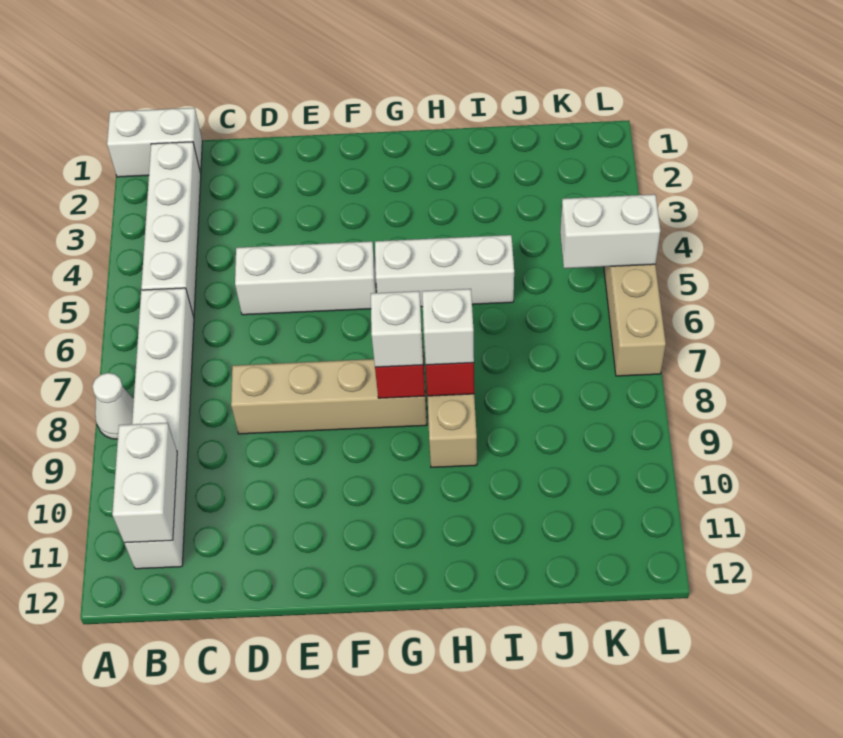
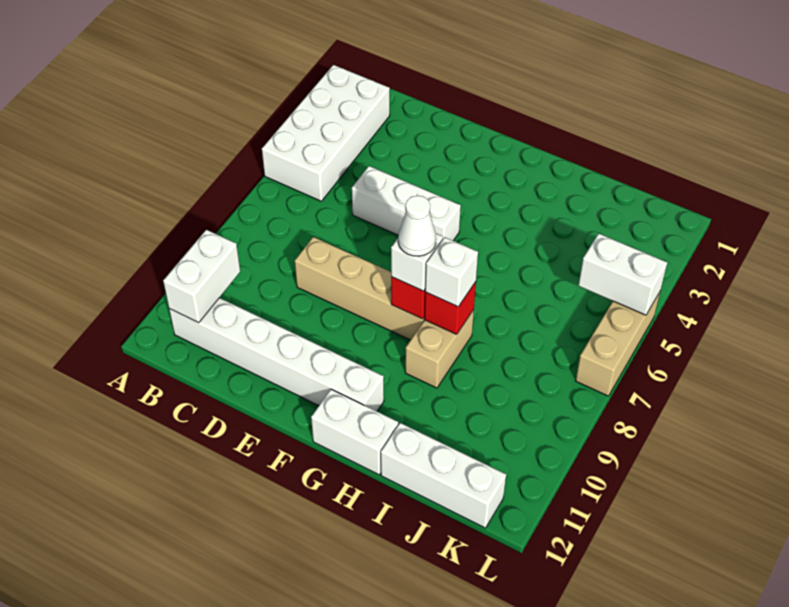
white brick A1:B1 level 1 -> white brick G12:H12 level 1
white cone A8 level 1 -> white cone G8 level 4
white brick B2:B5 level 1 -> white brick A2:B5 level 1
white brick B6:B11 level 1 -> white brick B11:G11 level 1
white brick G5:I5 level 1 -> white brick I12:K12 level 1

